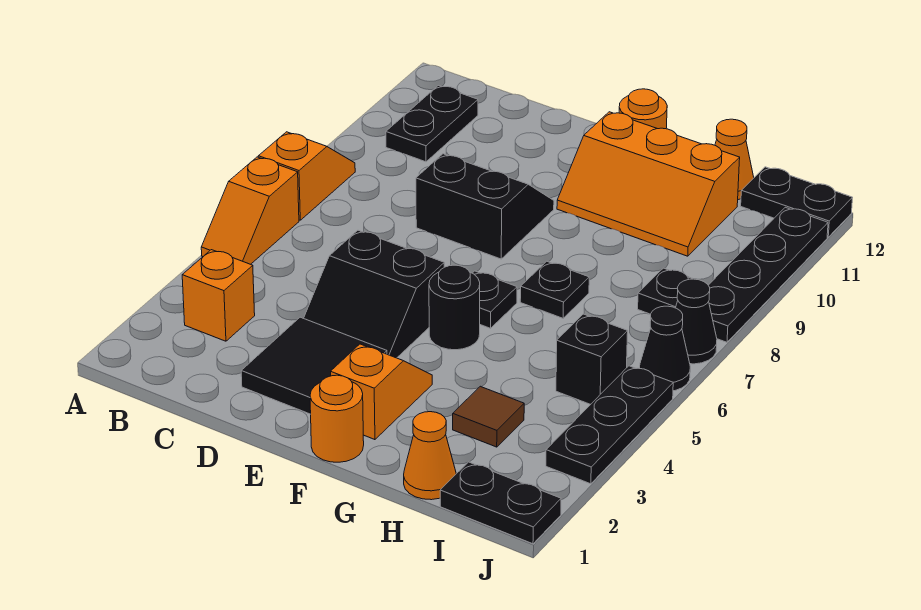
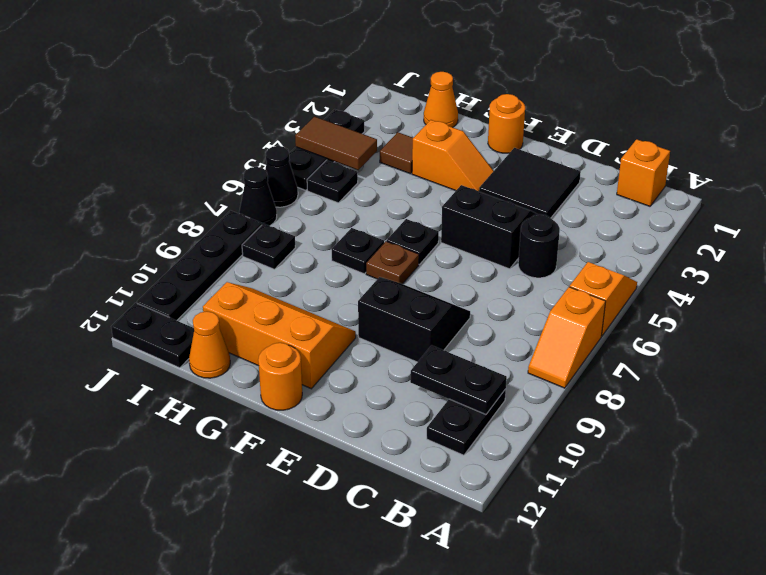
orange brick B3 level 1 -> orange brick B1 level 1
black slope D8:E9 level 1 top 8 -> black slope D8:E9 level 1 top 9
orange slope F2:F3 level 1 top 2 -> orange slope F3:G3 level 1 top G
black round brick F5 level 1 -> black round brick C5 level 1
none -> brown plate F7 level 1
black plate I1:J1 level 1 -> black plate B10:C10 level 2
none -> brown tile I4:J4 level 2
black brick I5 level 1 -> black plate I5 level 1

